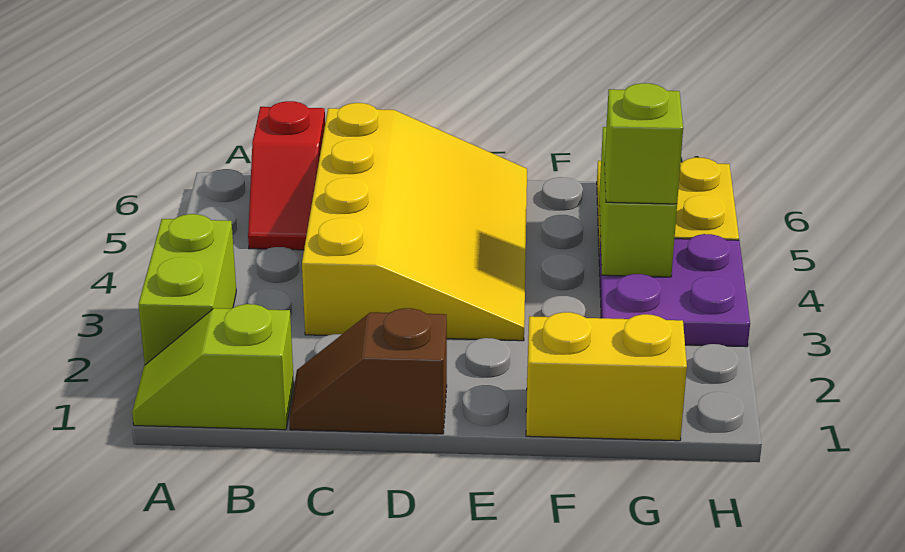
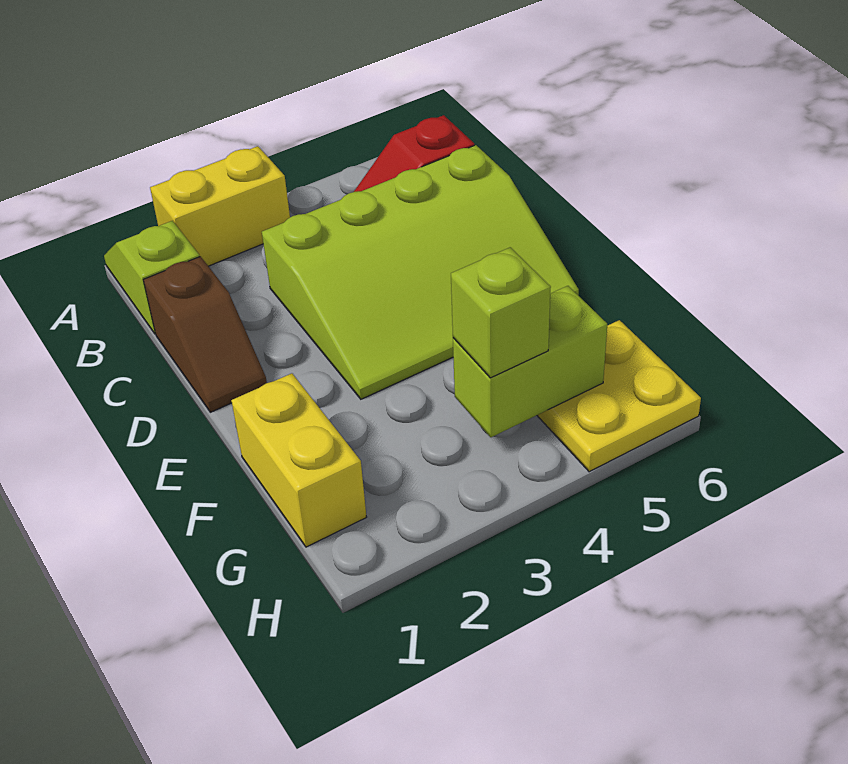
lime brick A2:A3 level 1 -> yellow brick A2:A3 level 1
brown slope C1:D1 level 1 top D -> brown slope C1:D1 level 1 top C
yellow slope C3:E6 level 1 top C -> lime slope C3:E6 level 1 top C
purple plate G3:H4 level 1 -> none

